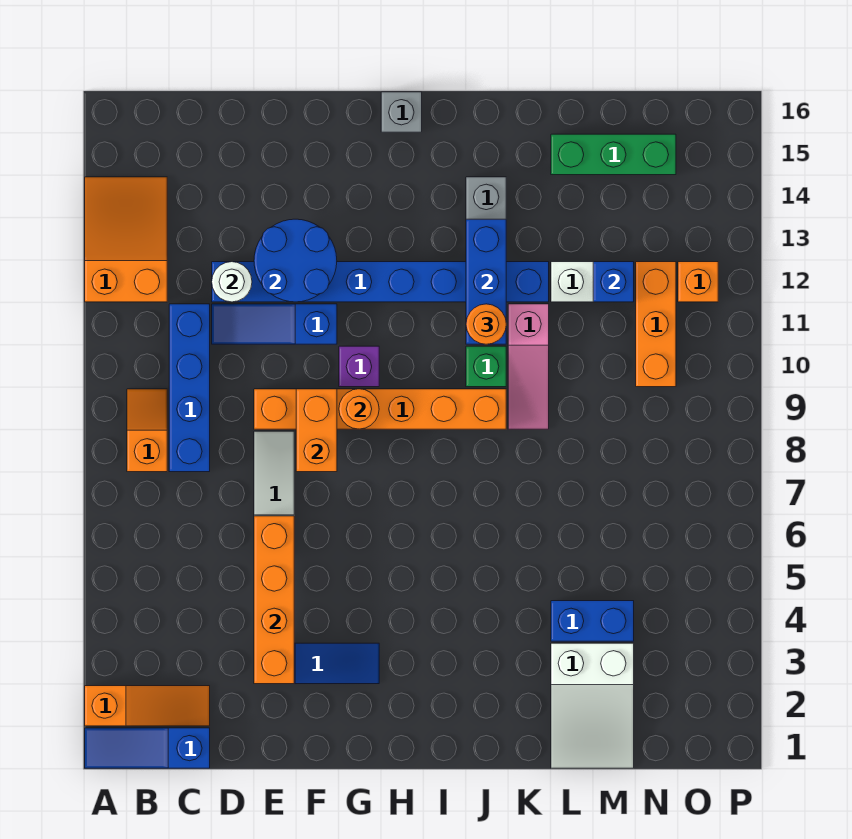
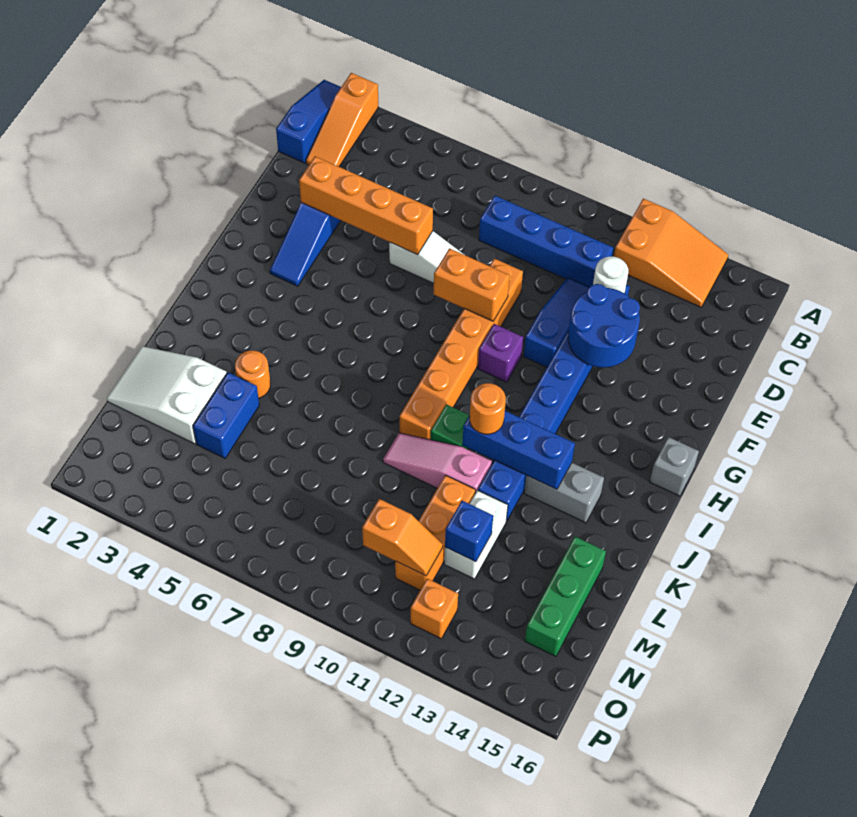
orange slope B8:B9 level 1 top 8 -> orange slope N10:N11 level 2 top 10
orange round brick G9 level 2 -> orange round brick K4 level 1
orange brick N10:N12 level 1 -> orange brick L11:N11 level 1

